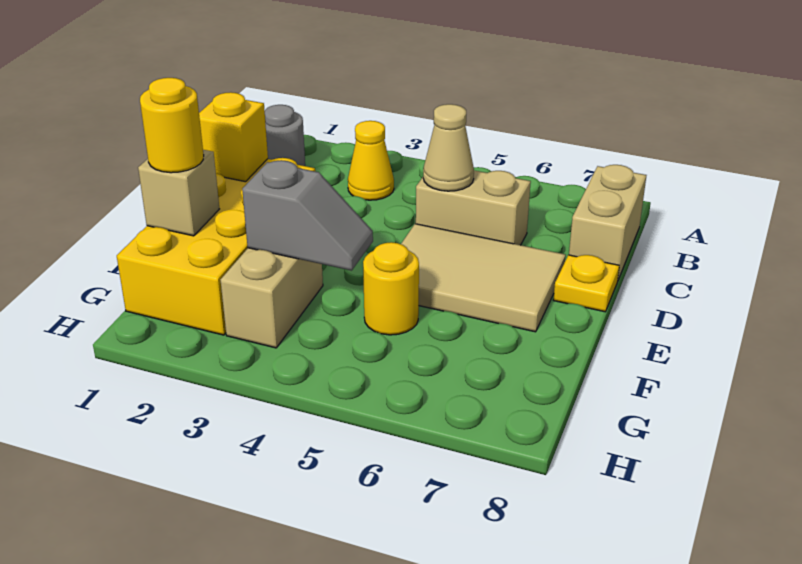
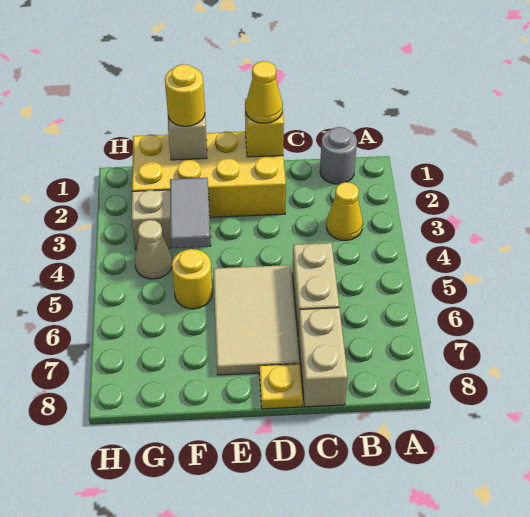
tan brick B8:C8 level 1 -> tan brick C7:C8 level 1
tan cone C5 level 2 -> tan cone G4 level 1
none -> yellow cone D1 level 3
grey slope F3:F4 level 2 top 3 -> grey tile F3:F4 level 2

